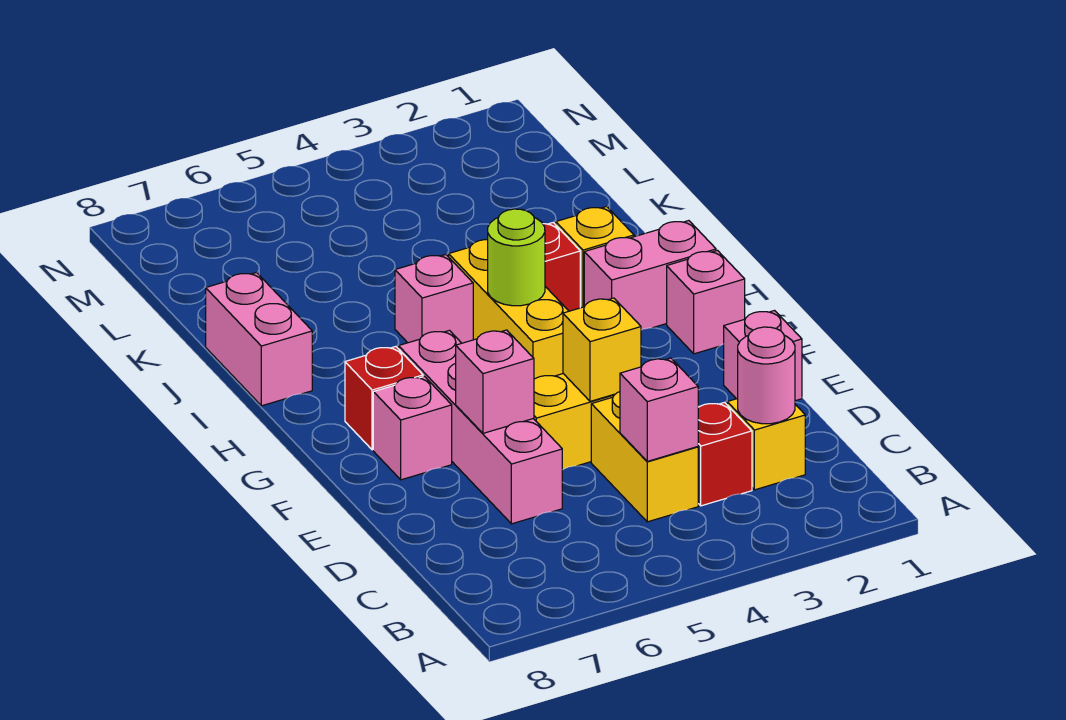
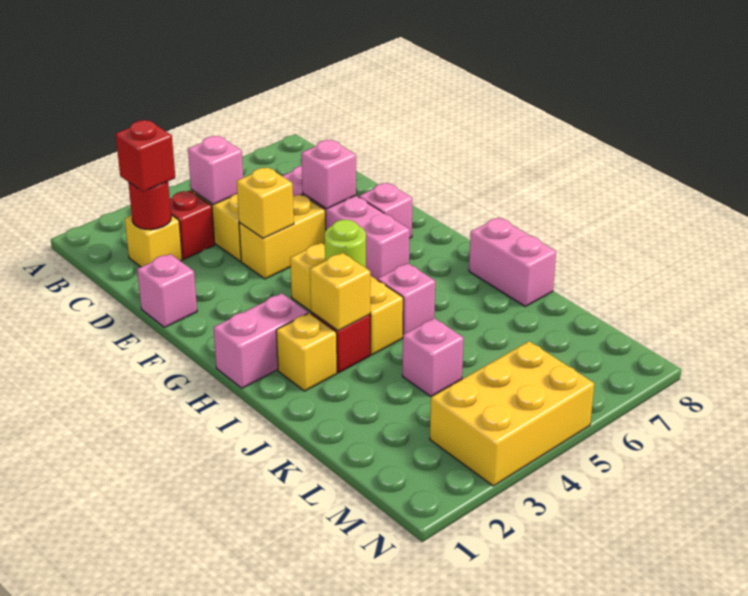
pink round brick C2 level 2 -> red round brick C2 level 2
pink brick G1 level 1 -> pink brick K4 level 1
red brick G7 level 1 -> red brick C2 level 3
none -> yellow brick I3 level 2
none -> yellow brick M3:N5 level 1

